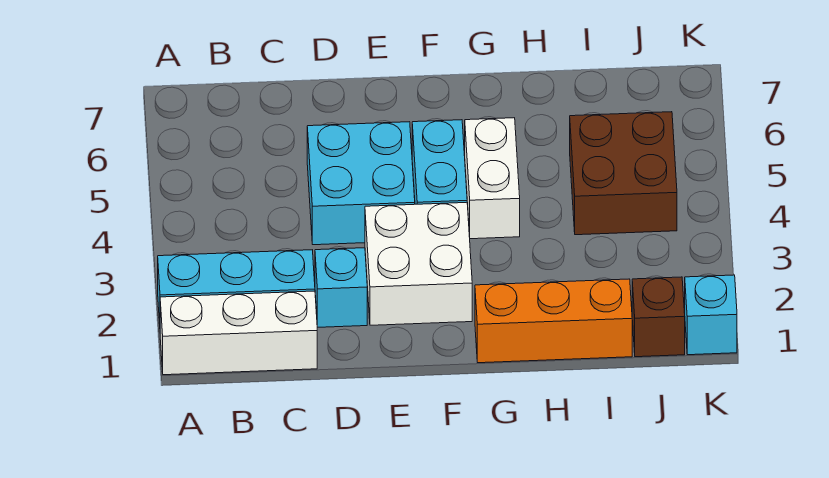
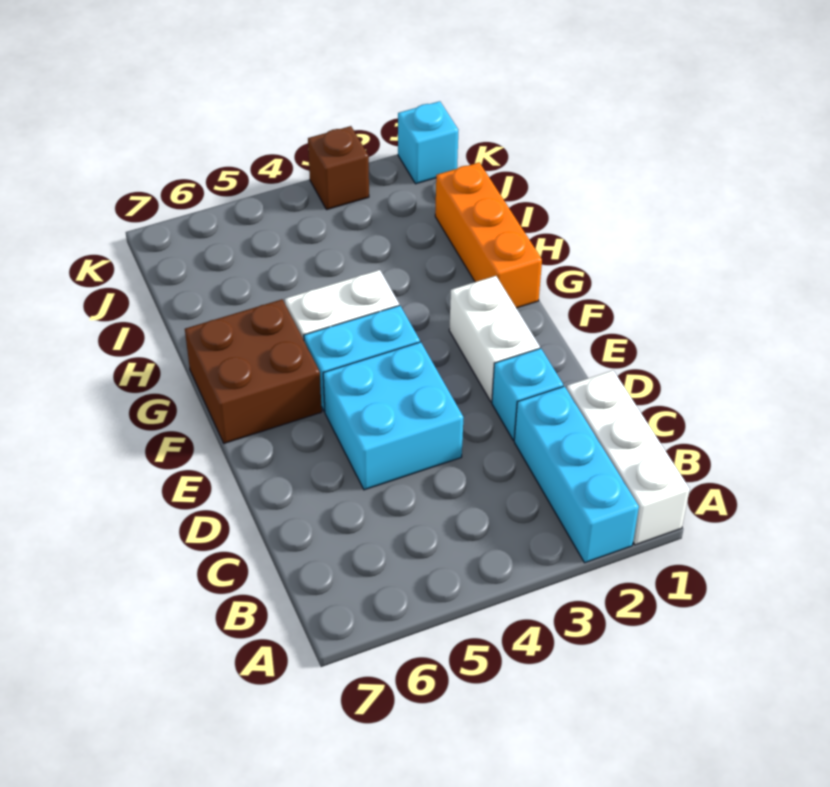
white brick E2:F3 level 1 -> white brick E2:F2 level 1
brown brick I4:J5 level 1 -> brown brick F6:G7 level 1
brown brick J1 level 1 -> brown brick K3 level 1

